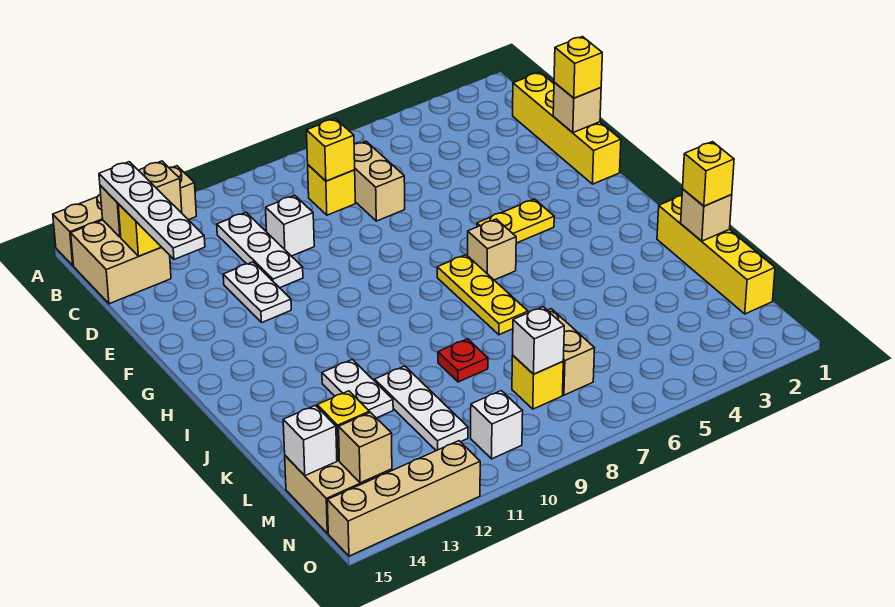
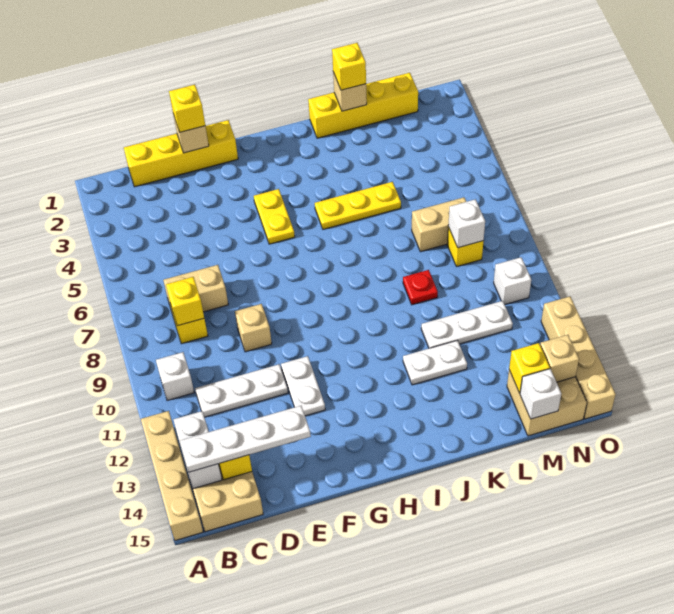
tan brick B13:B14 level 2 -> white brick B13:B14 level 2
white brick D10 level 1 -> white brick B10 level 1
white plate E12:F12 level 1 -> white plate F11:F12 level 1
tan brick H6 level 1 -> tan brick E9 level 1
yellow plate H7:J7 level 1 -> yellow plate I5:K5 level 1

